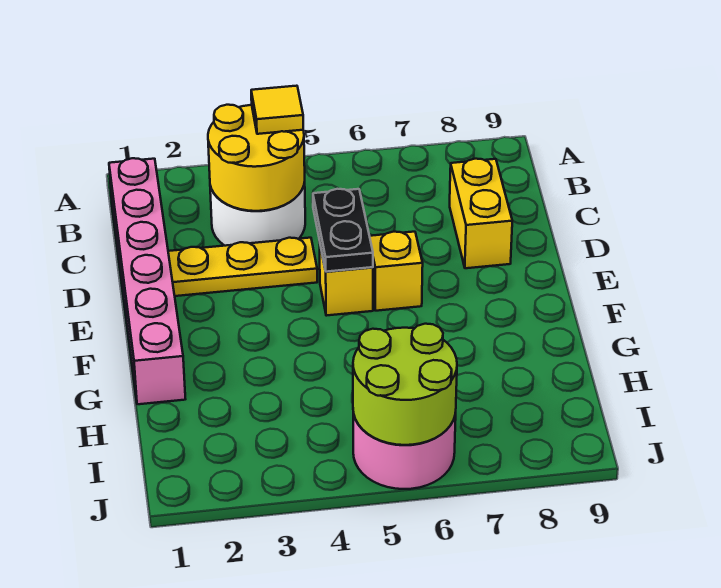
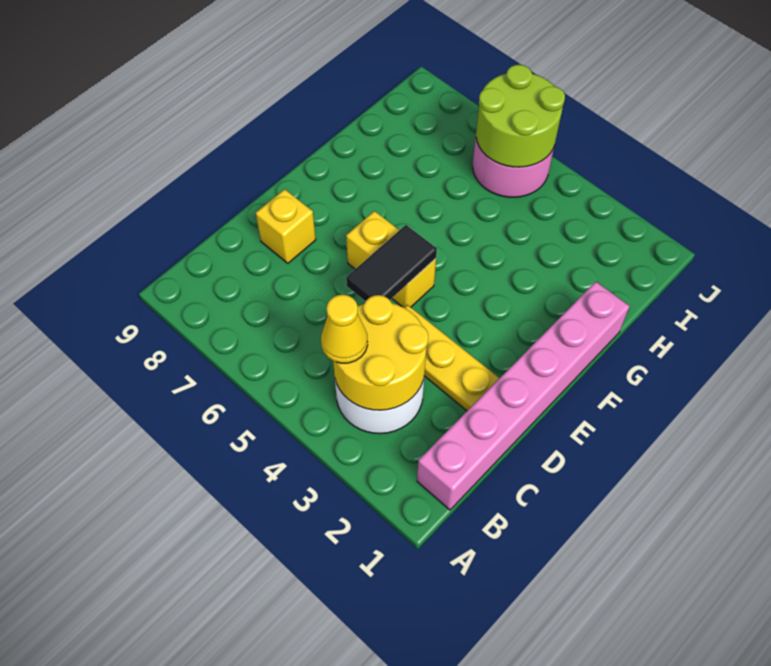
yellow tile B4 level 3 -> yellow cone B4 level 3
yellow brick C8:D8 level 1 -> yellow brick D8 level 1
black plate D5:E5 level 2 -> black tile D5:E5 level 2

